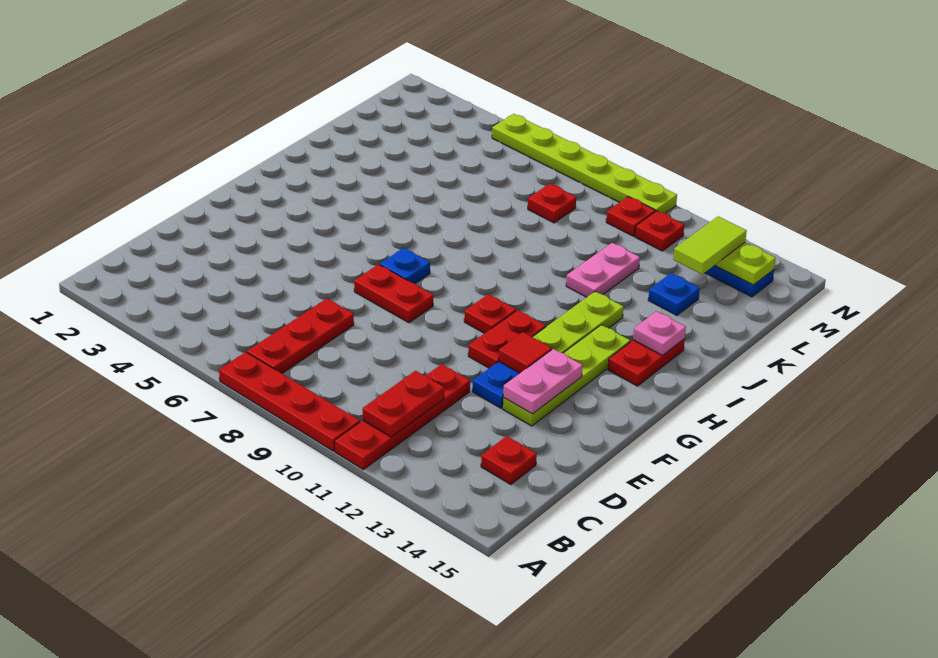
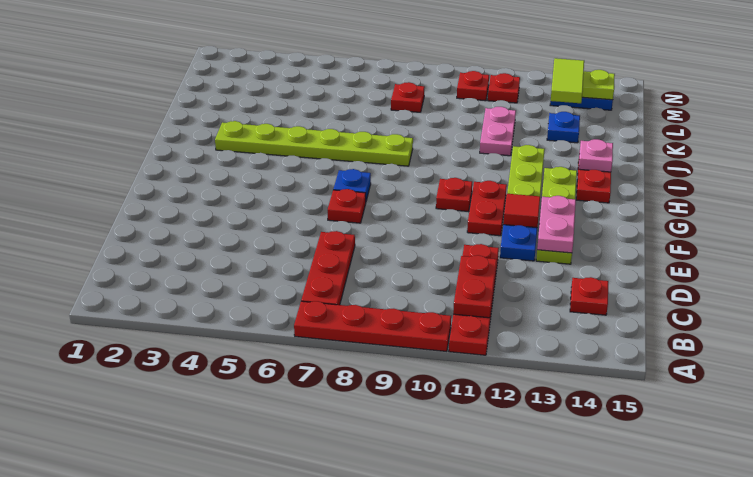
red plate F7:F8 level 1 -> red plate F7 level 1
lime plate N5:N10 level 1 -> lime plate I3:I8 level 1

